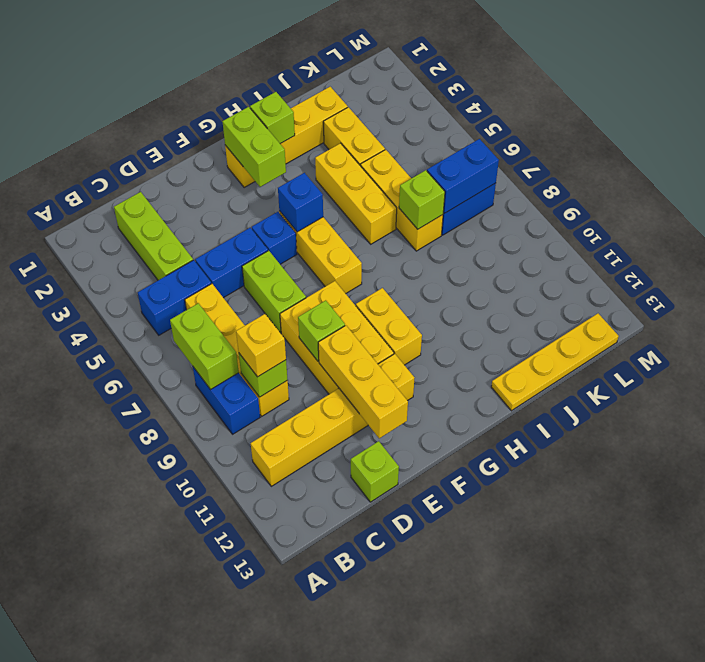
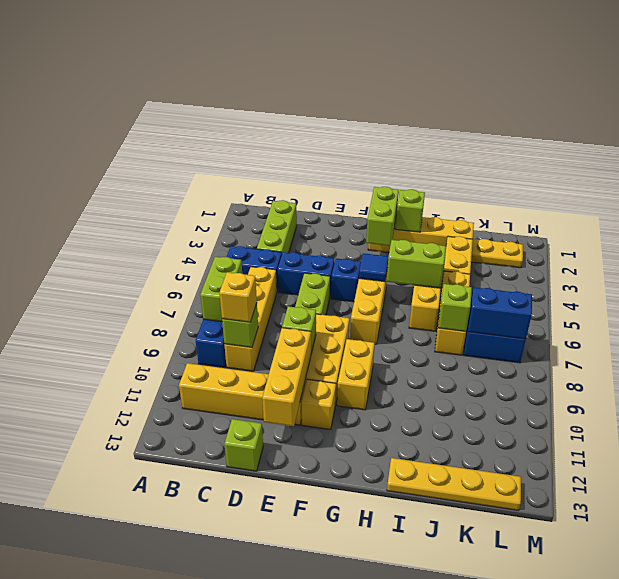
blue brick G5 level 2 -> blue tile G5 level 2
none -> lime brick H5:I5 level 2
none -> yellow plate K2:L2 level 1

